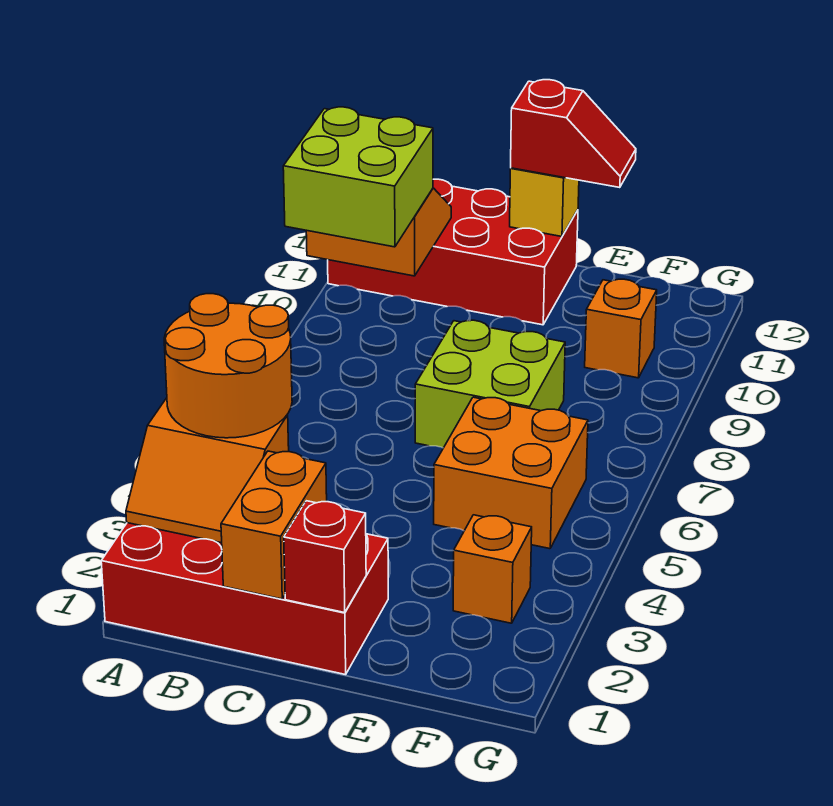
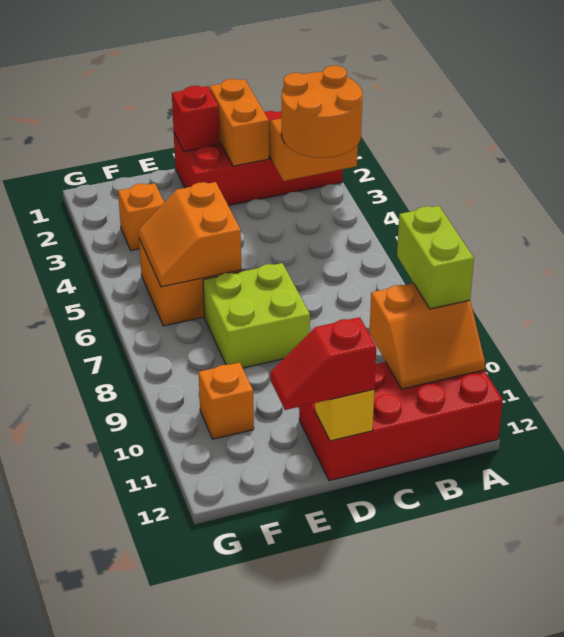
lime brick A9:B10 level 3 -> lime brick A9:A10 level 3
none -> orange slope E5:F6 level 2 top E

